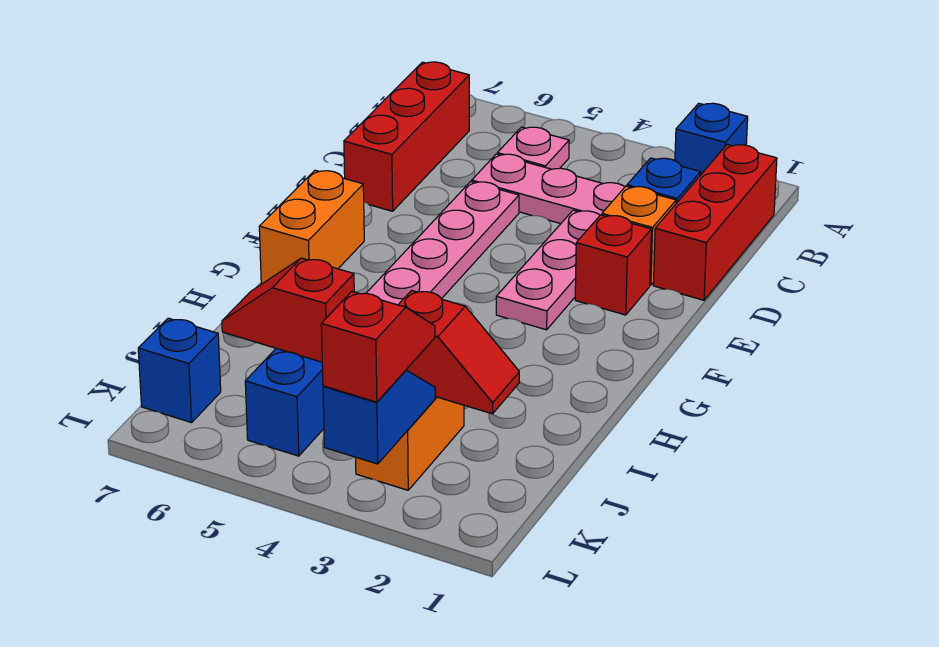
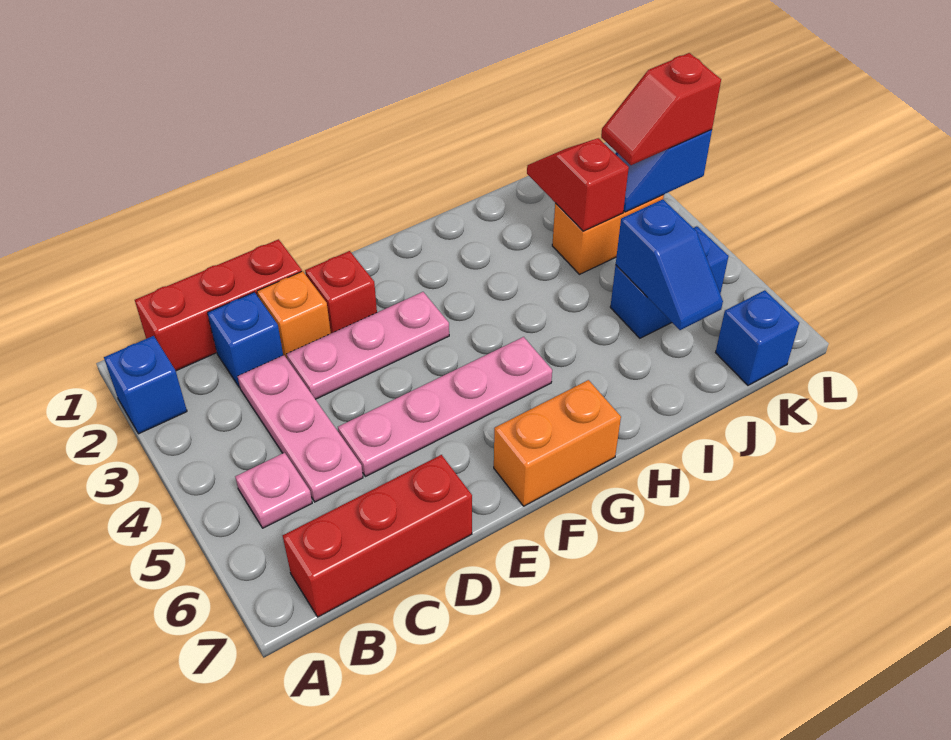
red slope J5:J6 level 2 top 5 -> blue slope J5:J6 level 2 top 5

